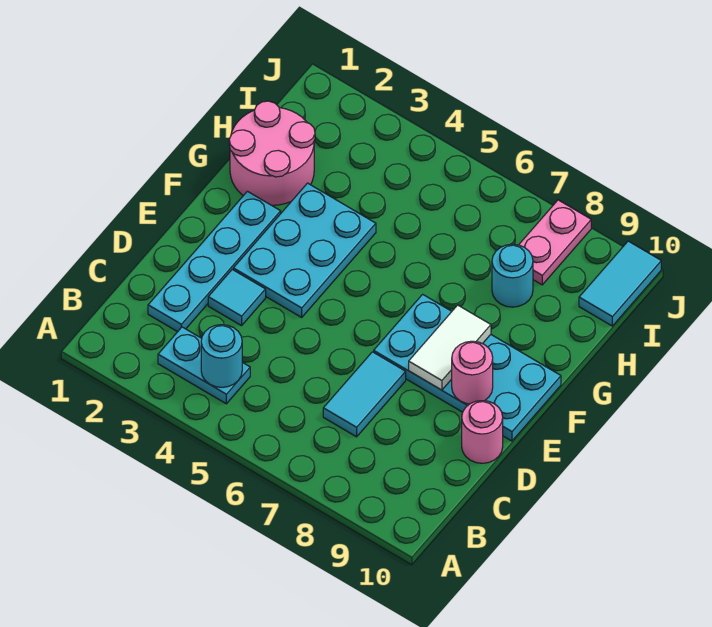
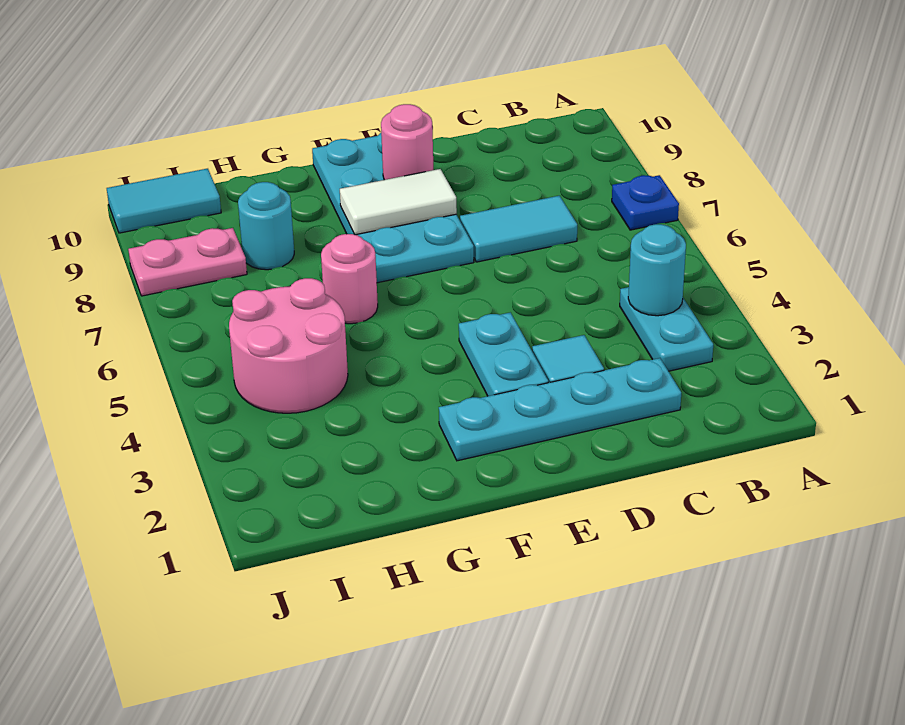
none -> blue plate A7 level 1
pink round brick D10 level 1 -> pink round brick G6 level 1
cyan plate E3:G4 level 1 -> cyan plate E3:E4 level 1
pink round brick G1:H2 level 1 -> pink round brick H4:I5 level 1

